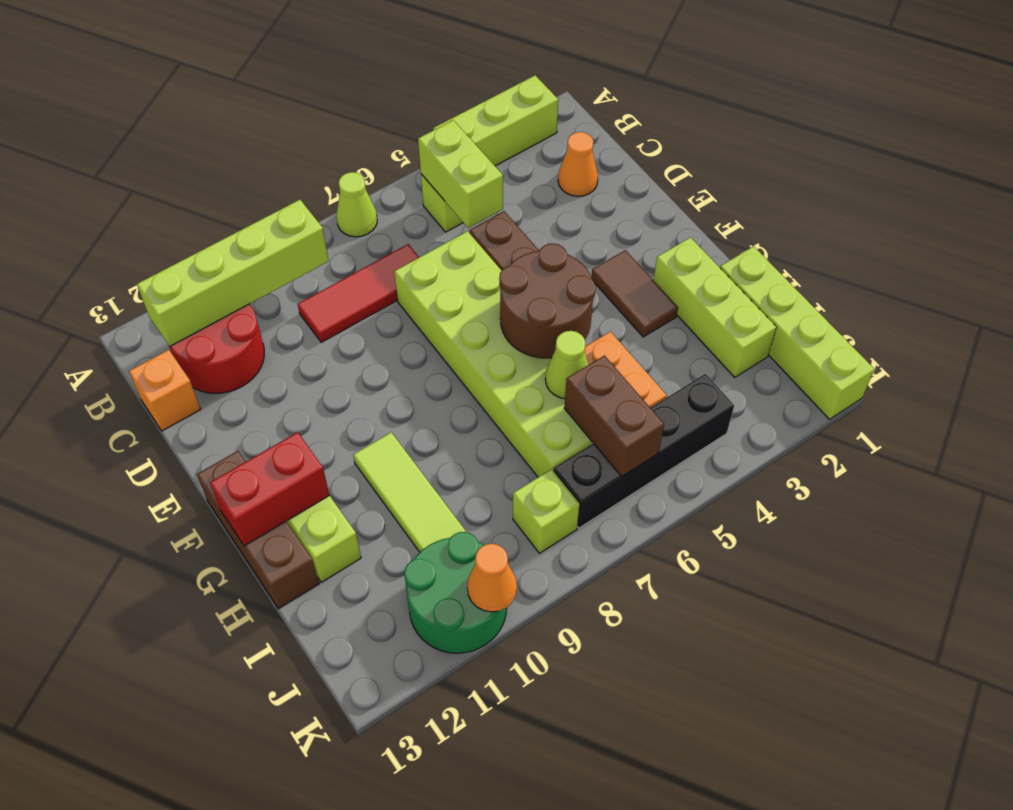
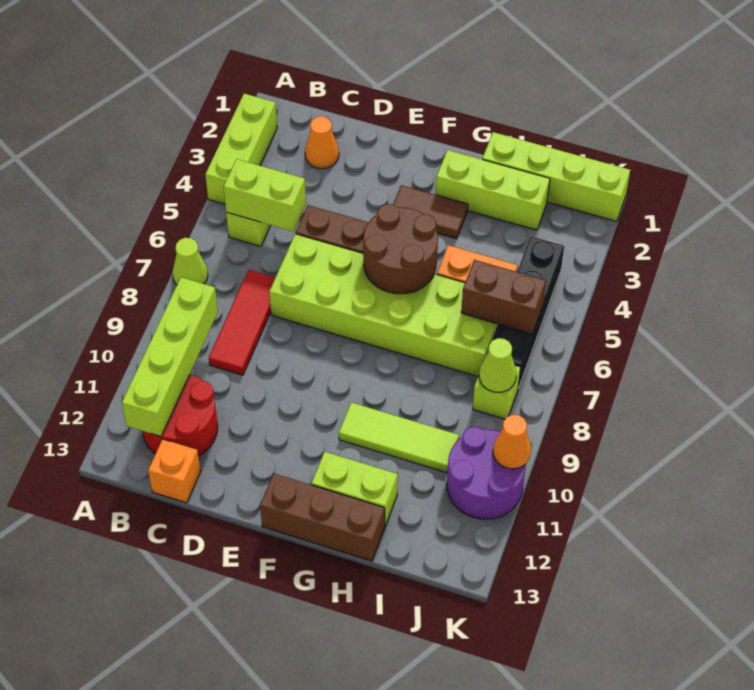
red brick G12:G13 level 2 -> none
lime cone H6 level 2 -> lime cone J8 level 2
green round brick J10:K11 level 1 -> purple round brick J10:K11 level 1

